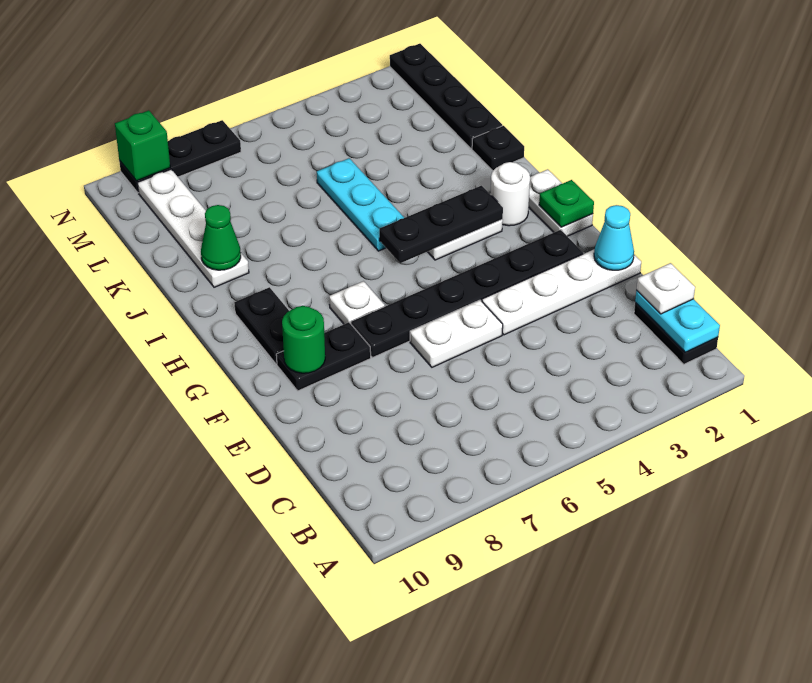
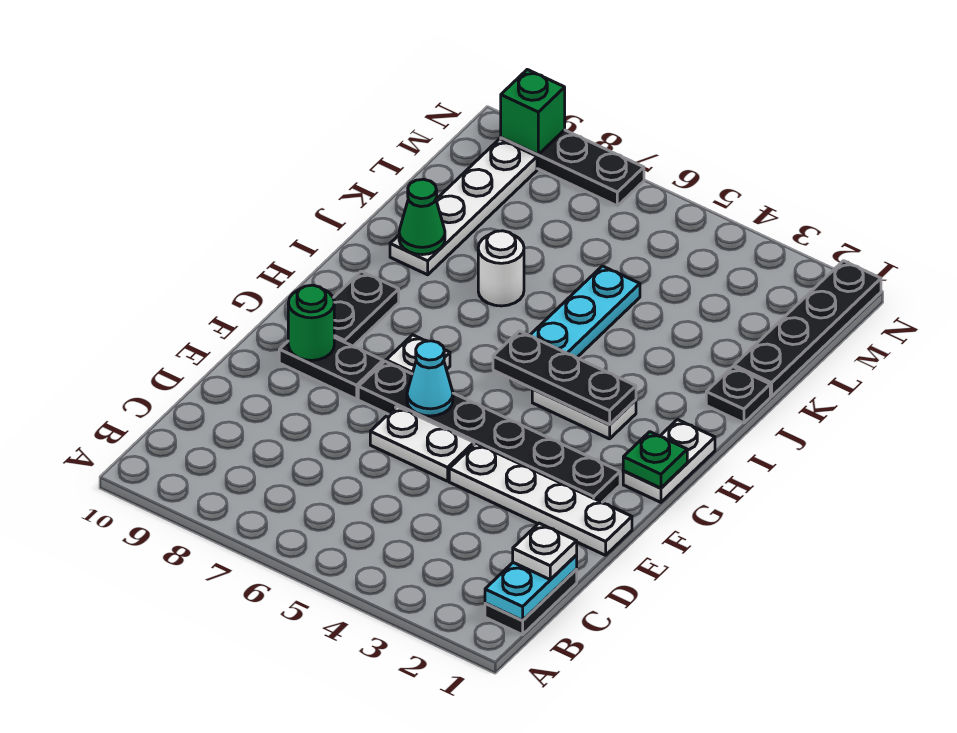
cyan cone E1 level 2 -> cyan cone F6 level 2
white round brick H2 level 1 -> white round brick J7 level 1

